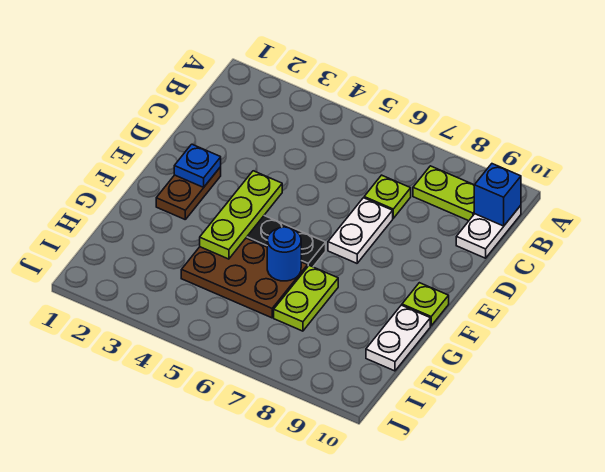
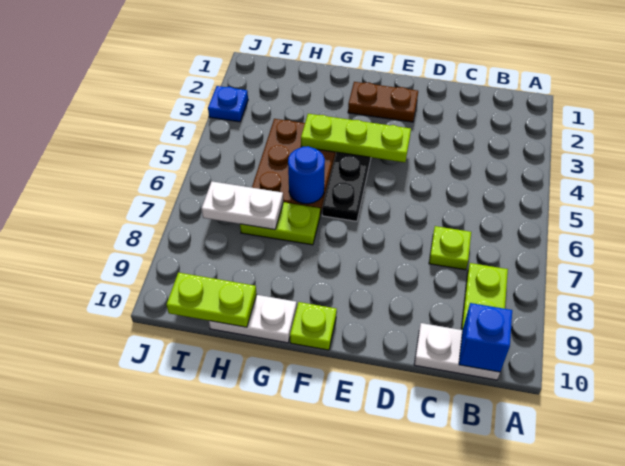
white plate D7:E7 level 1 -> white plate H7:I7 level 2
blue plate E2 level 2 -> blue plate J3 level 1
none -> lime plate H10:I10 level 2

